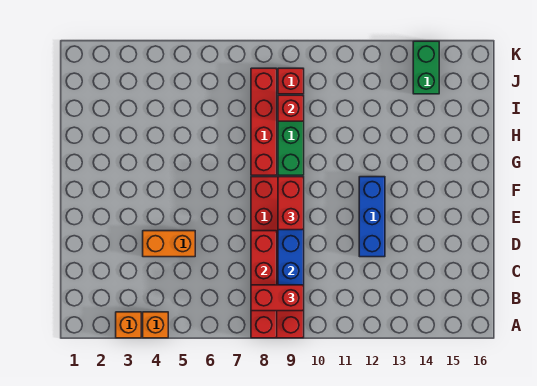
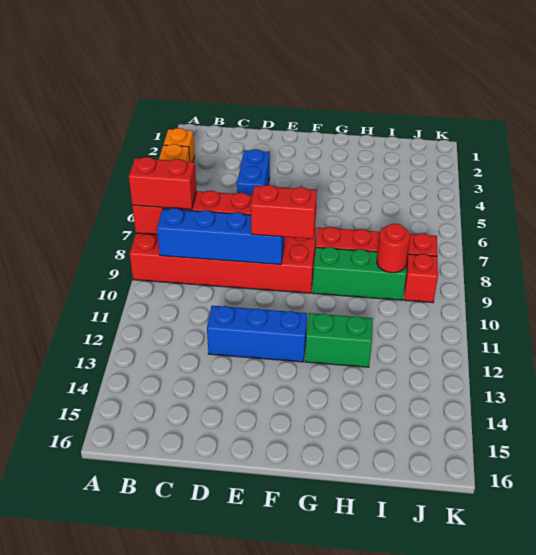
red brick B8:B9 level 3 -> red brick A8:B8 level 3
orange brick D4:D5 level 1 -> blue brick D4:D5 level 1
red brick I9 level 2 -> red round brick I9 level 2
green brick J14:K14 level 1 -> green brick G12:H12 level 1

